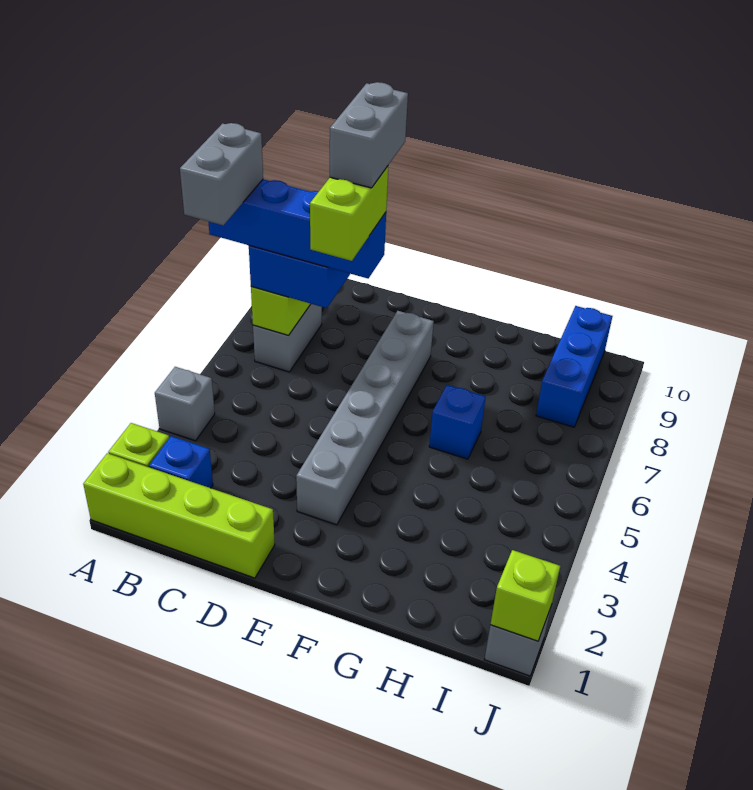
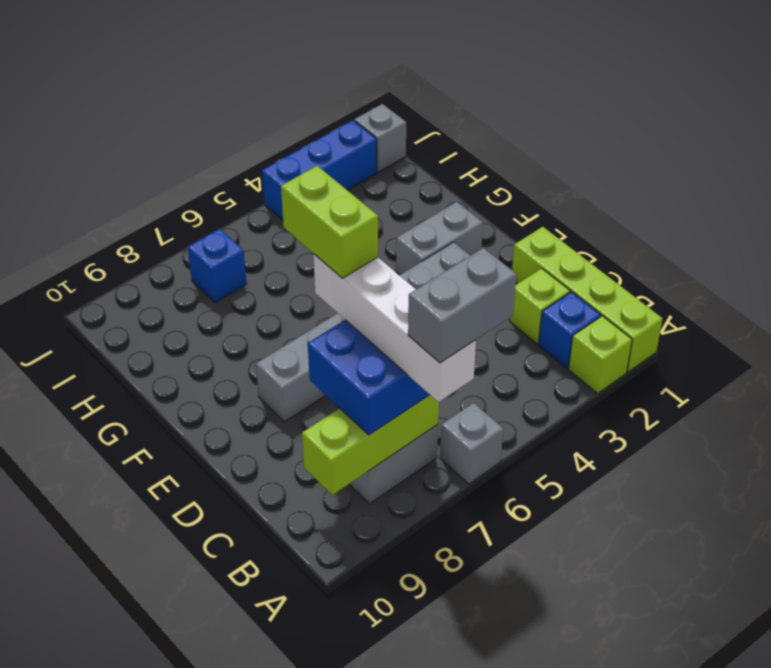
grey brick A4 level 1 -> grey brick A6 level 1
blue brick A7:D7 level 4 -> white brick A7:D7 level 4
lime brick D6:D7 level 5 -> lime brick D7:E7 level 5
grey brick D7:D8 level 6 -> grey brick F2:F3 level 1
blue brick G6 level 1 -> blue brick I7 level 1
blue brick I8:I10 level 1 -> blue brick J2:J4 level 1
lime brick J1 level 2 -> lime brick C2 level 1

